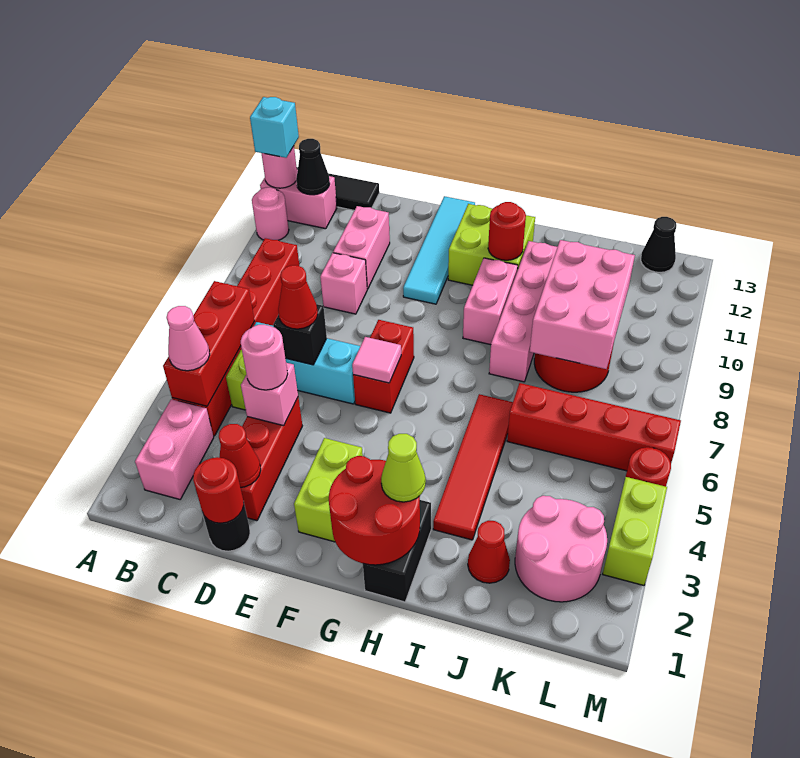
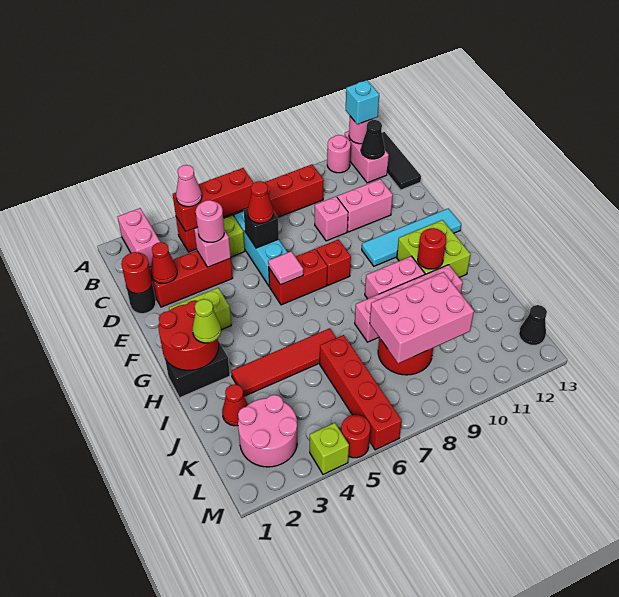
pink brick B2:B3 level 1 -> pink brick A2:B2 level 1
none -> red brick F8 level 1
lime brick M3:M4 level 1 -> lime brick M4 level 1

